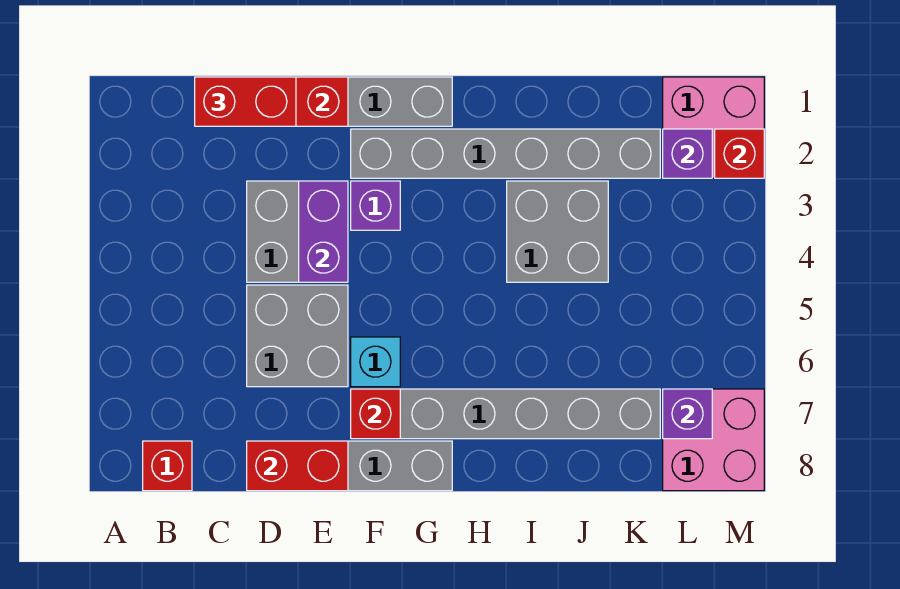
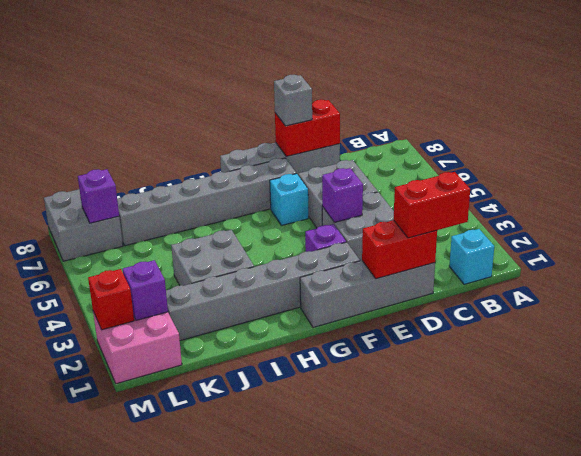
none -> cyan brick B1 level 1
red brick B8 level 1 -> none
purple brick E3:E4 level 2 -> purple brick E4 level 2
none -> grey brick E8 level 3
red brick F7 level 2 -> none
pink brick L7:M8 level 1 -> grey brick L7:M8 level 1

